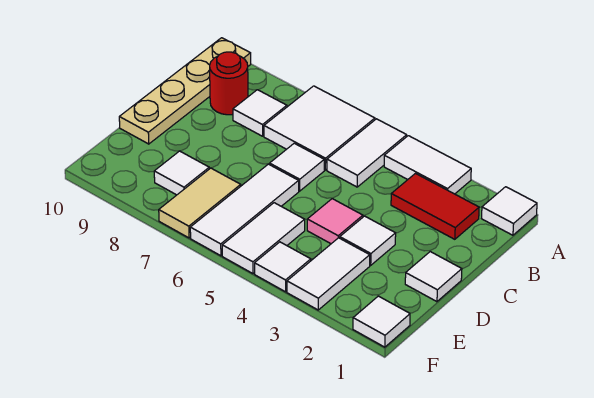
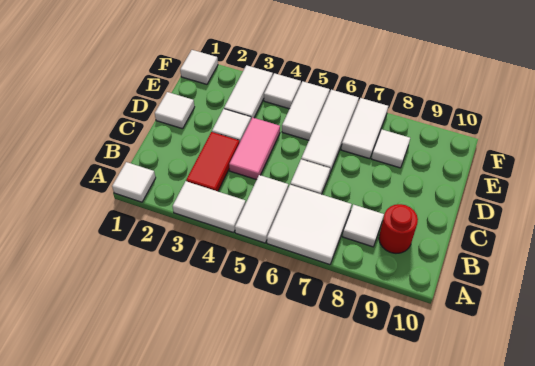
tan plate A10:D10 level 1 -> none
red tile B2:B3 level 1 -> red tile B3:C3 level 1
pink tile D4 level 1 -> pink tile C4:D4 level 1
tan tile E7:F7 level 1 -> white tile E7:F7 level 1

